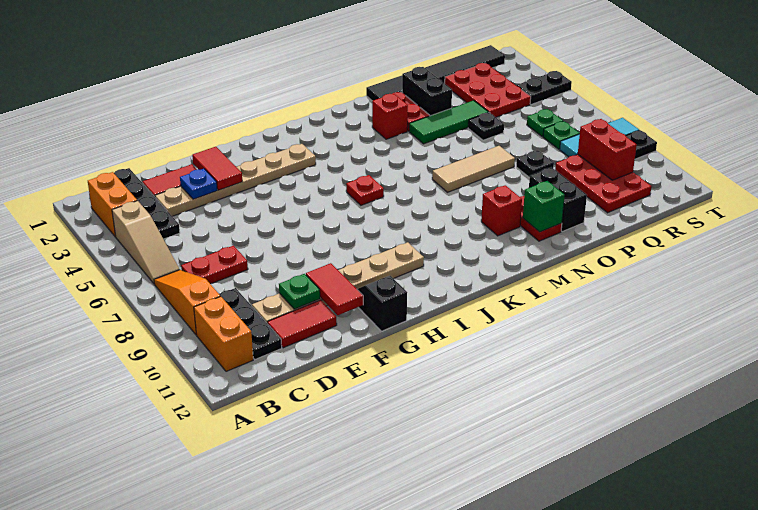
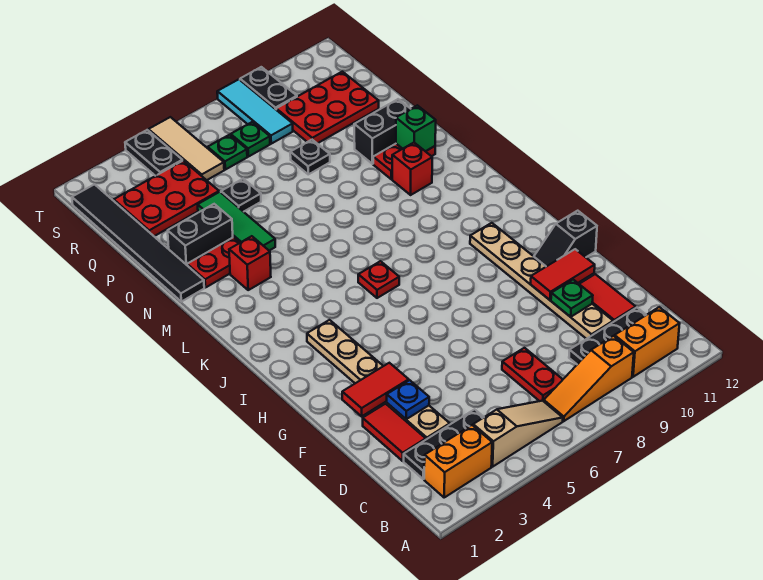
black plate C1:C4 level 1 -> black plate C2:C4 level 1
tan tile M7:O7 level 1 -> tan tile R5:T5 level 1
red brick R9:R10 level 2 -> none

